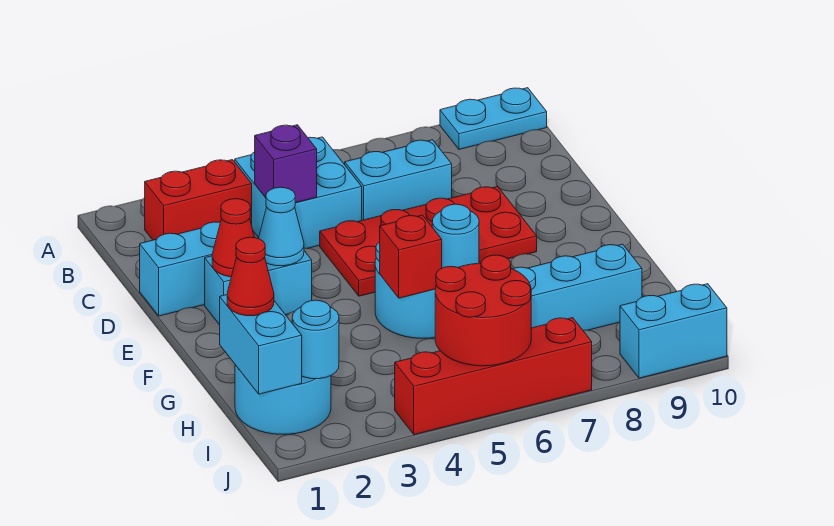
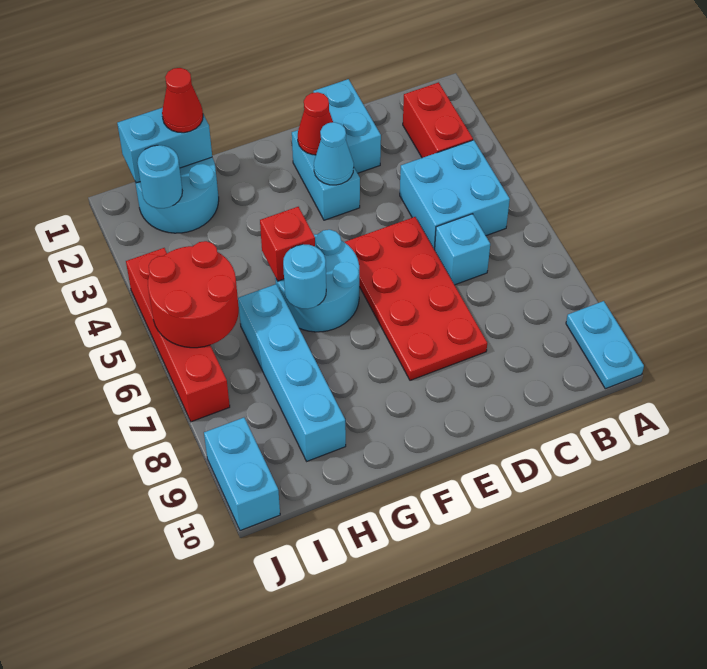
purple brick C4 level 2 -> none
cyan brick C6:C7 level 1 -> cyan brick C6 level 1

